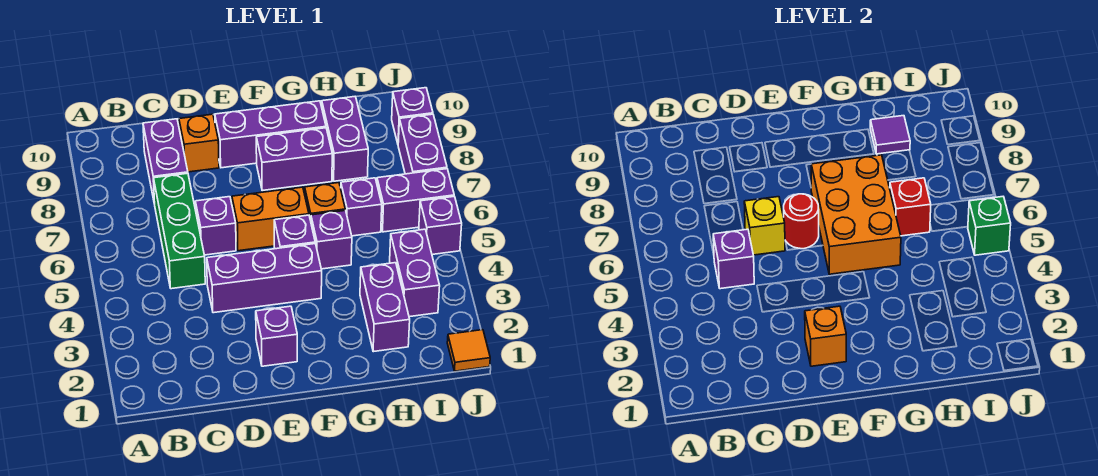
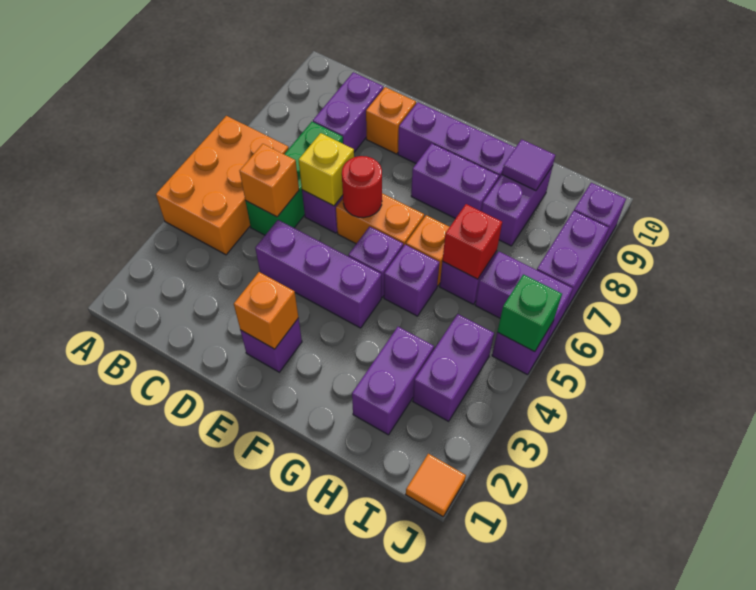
purple brick C5 level 2 -> orange brick C5 level 2
orange brick F5:G7 level 2 -> orange brick A4:B6 level 1

